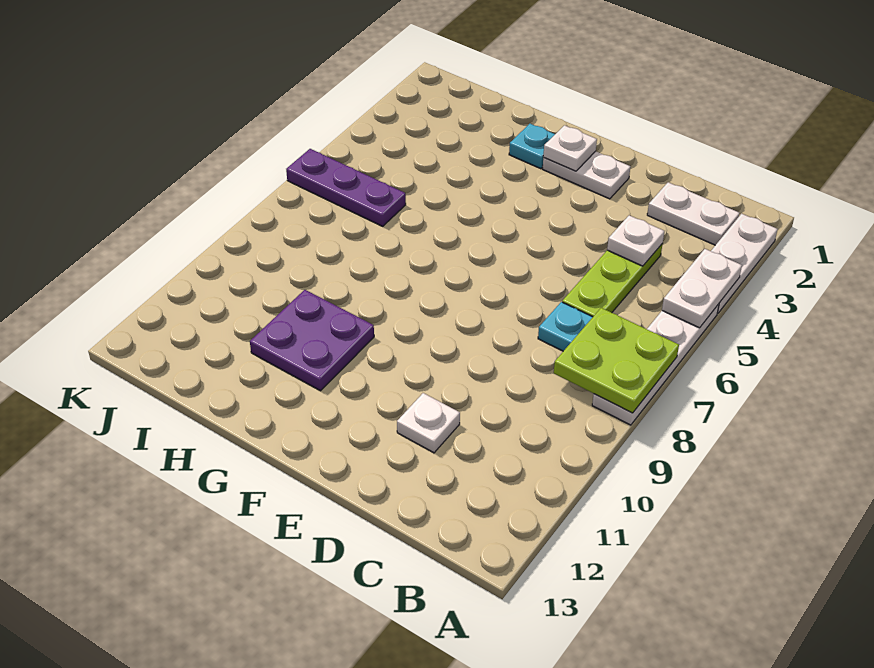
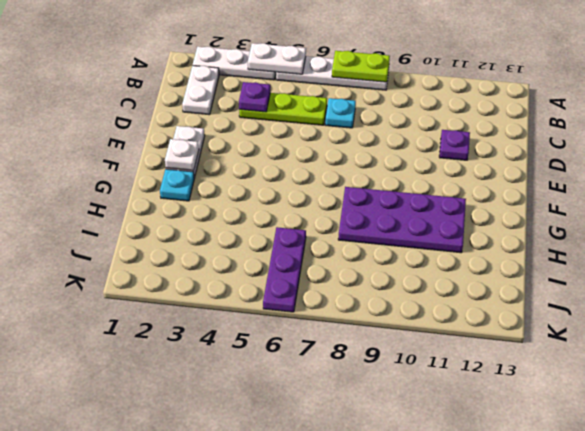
lime plate A7:B8 level 2 -> lime plate A7:A8 level 2
white plate C4 level 2 -> purple plate C4 level 2
white plate D11 level 1 -> purple plate D11 level 1
purple plate G10:H11 level 1 -> purple plate G8:H11 level 1

